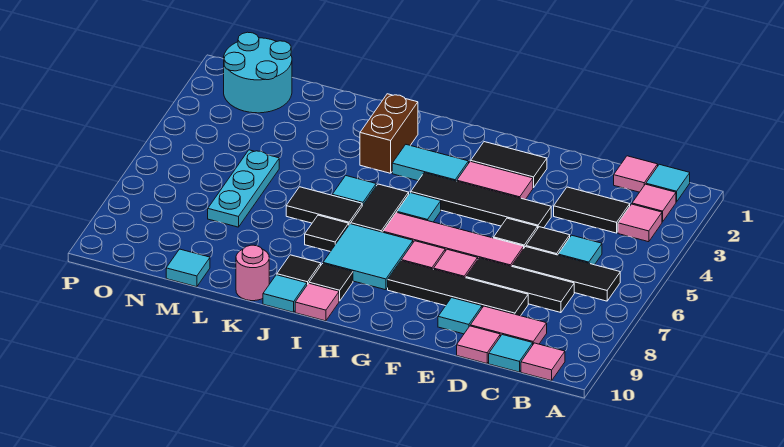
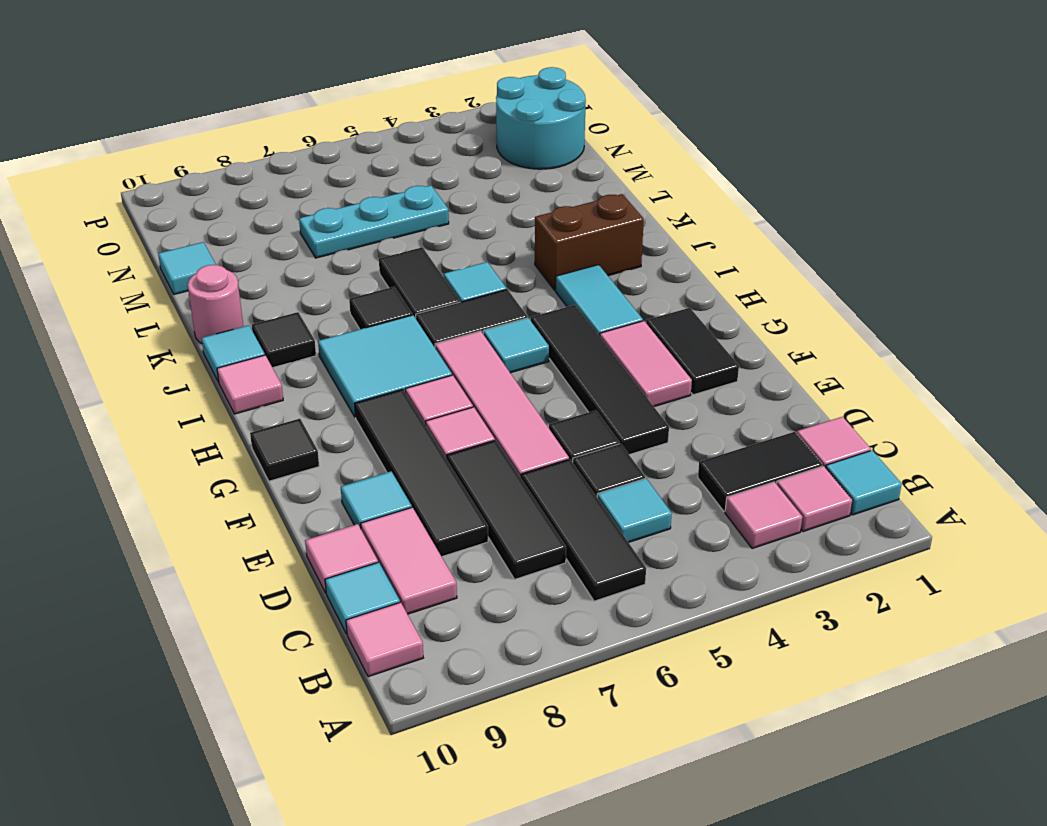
black tile C3:D3 level 1 -> black tile C2:C3 level 1
black tile I9 level 1 -> black tile G10 level 1

